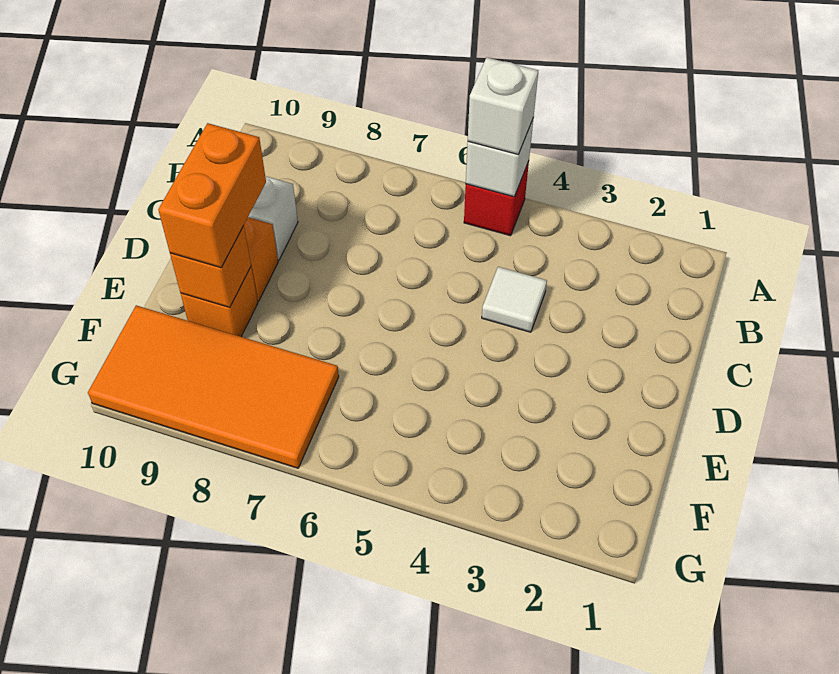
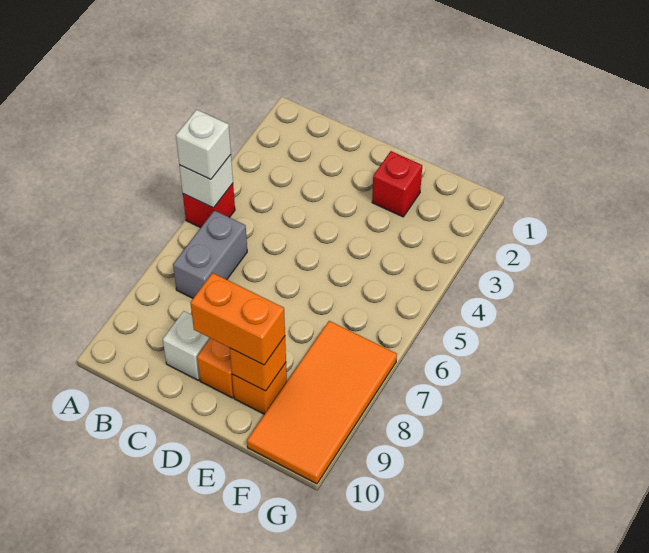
none -> grey brick B6:B7 level 1
white tile C4 level 1 -> none
none -> red brick E2 level 1

